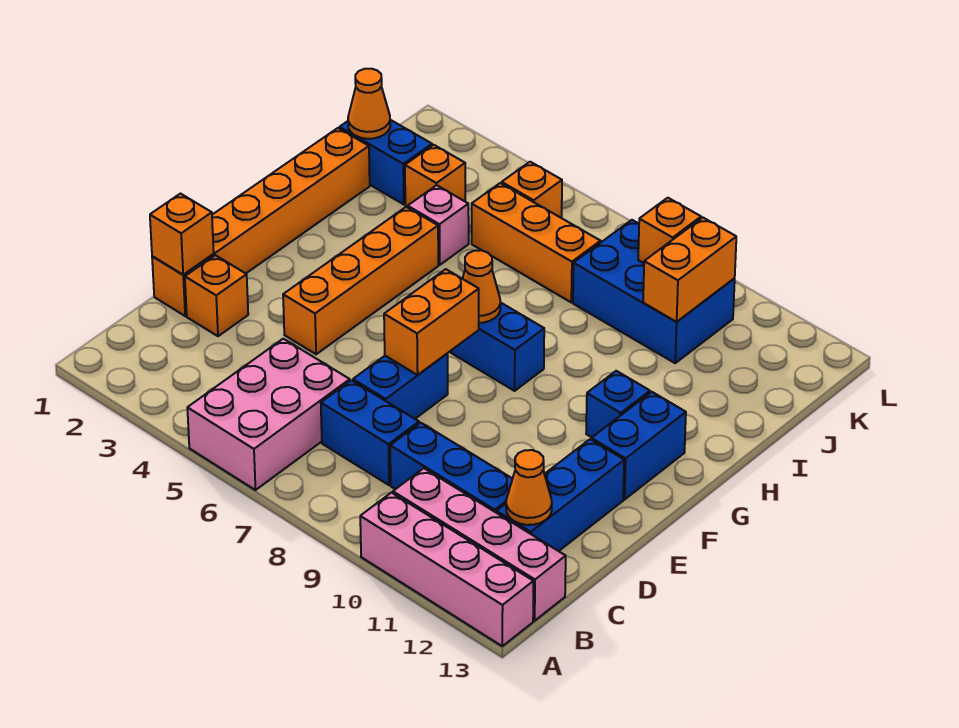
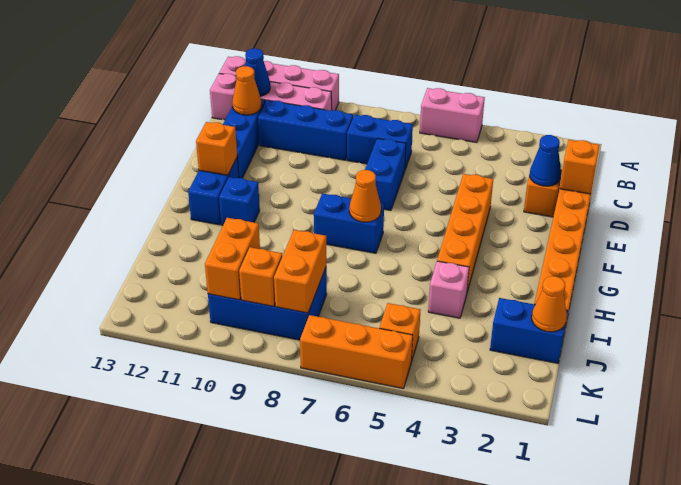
pink brick A5:C6 level 1 -> pink brick A5:A6 level 1
none -> blue cone B12 level 2
none -> blue cone D2 level 2
orange brick E7:F7 level 2 -> orange brick J8:K8 level 2
orange brick J3 level 1 -> orange brick F12 level 2
orange brick J5:J7 level 1 -> orange brick L5:L7 level 1

